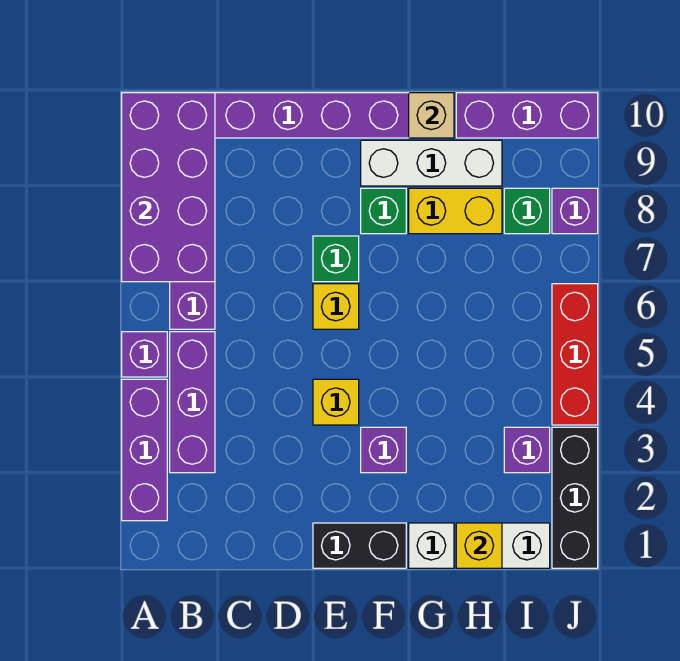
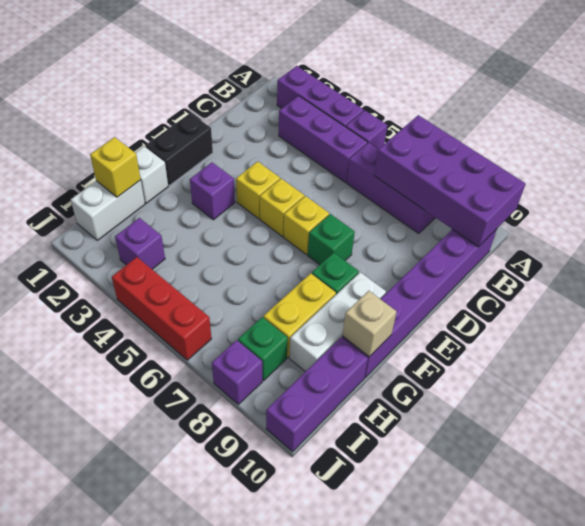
none -> yellow brick E5 level 1
black brick J1:J3 level 1 -> none

